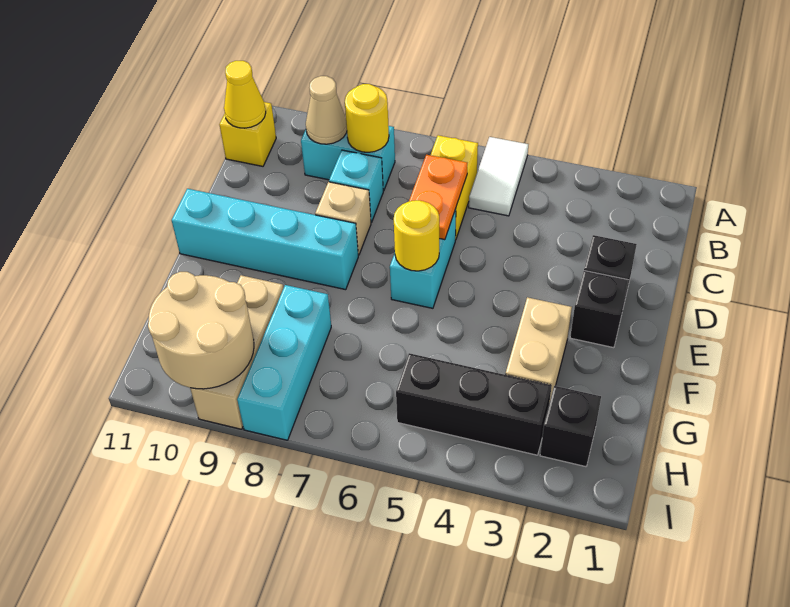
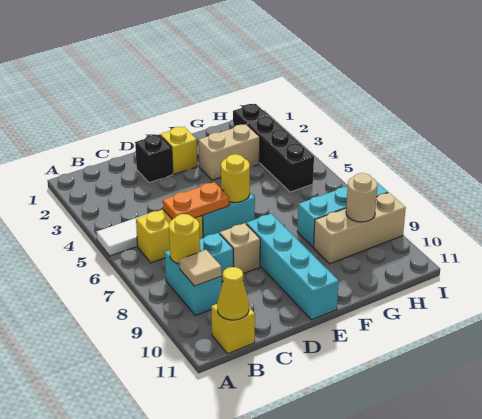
tan cone B9 level 2 -> tan tile B9 level 2
black brick E2 level 1 -> yellow brick E2 level 1
tan round brick H9:I10 level 2 -> tan round brick H9 level 2

